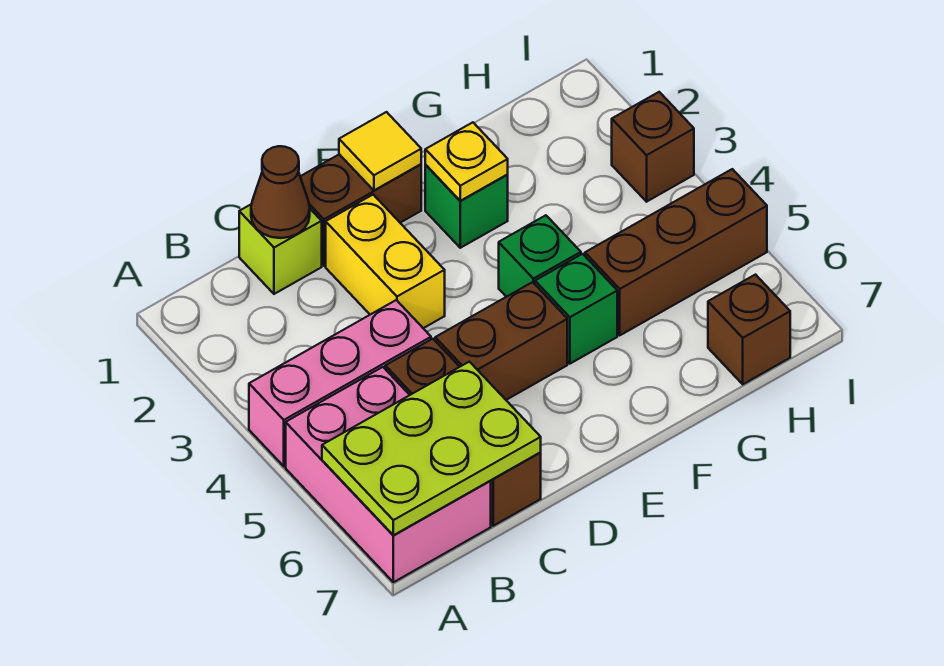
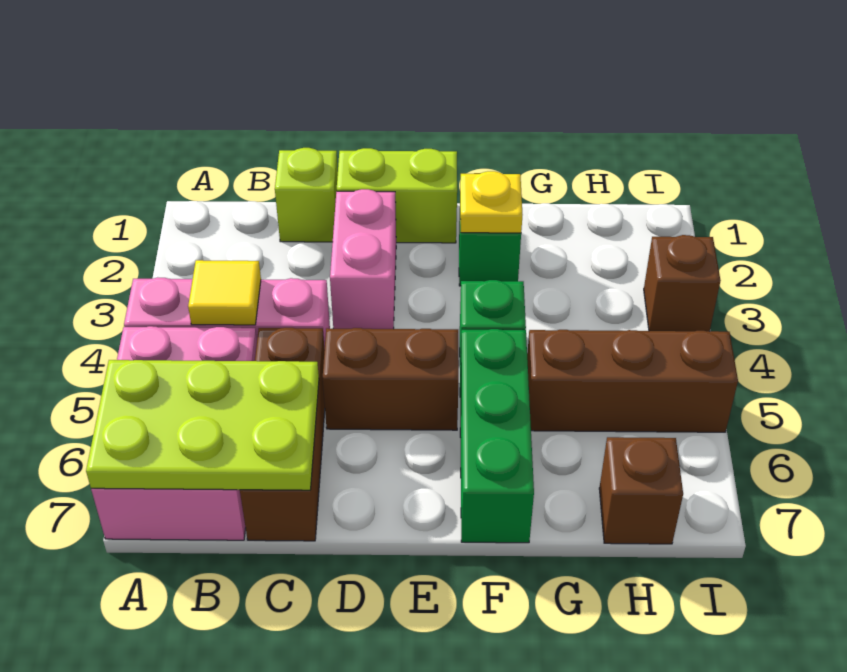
brown cone C1 level 2 -> none
brown brick D1:E1 level 1 -> lime brick D1:E1 level 1
yellow brick D2:D3 level 1 -> pink brick D2:D3 level 1
yellow tile E1 level 2 -> yellow tile B4 level 2
green brick F5 level 1 -> green brick F5:F7 level 1

